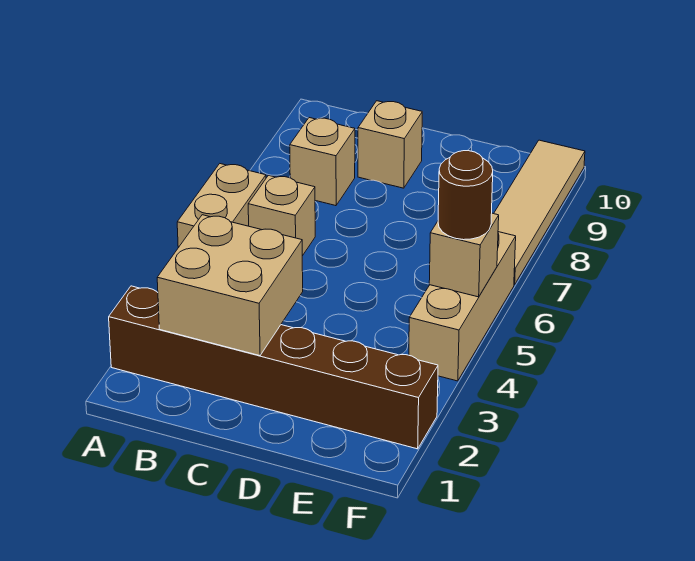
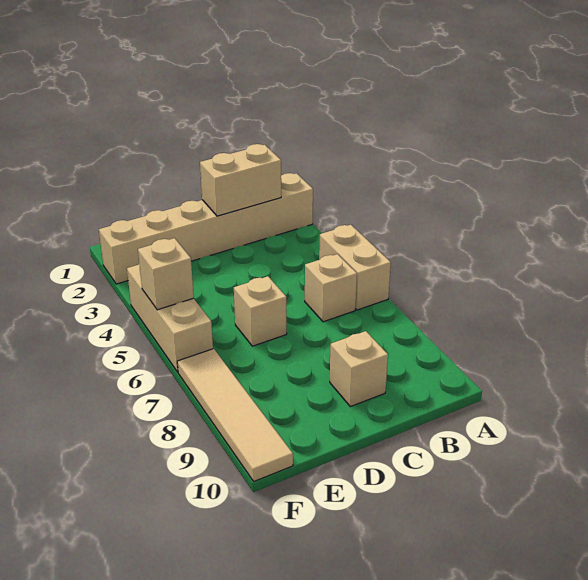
brown brick A2:F2 level 1 -> tan brick A2:F2 level 1
tan brick B2:C3 level 2 -> tan brick B2:C2 level 2
tan brick B8 level 1 -> tan brick D6 level 1
brown round brick F5 level 3 -> none

